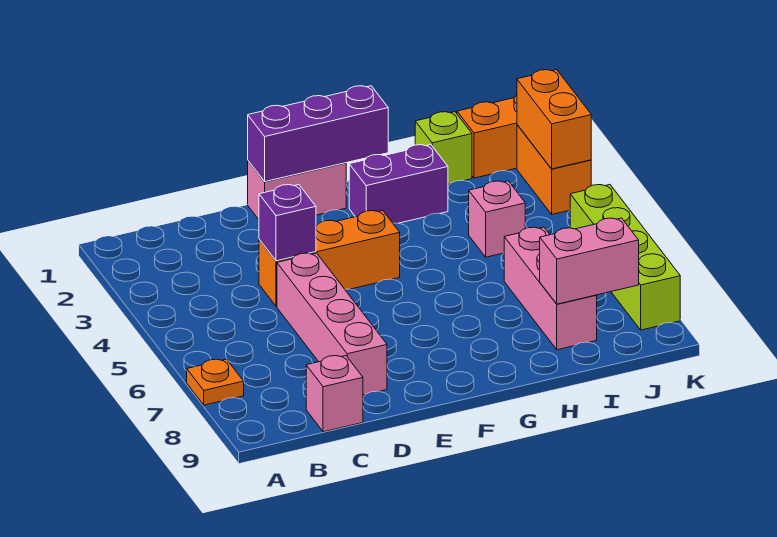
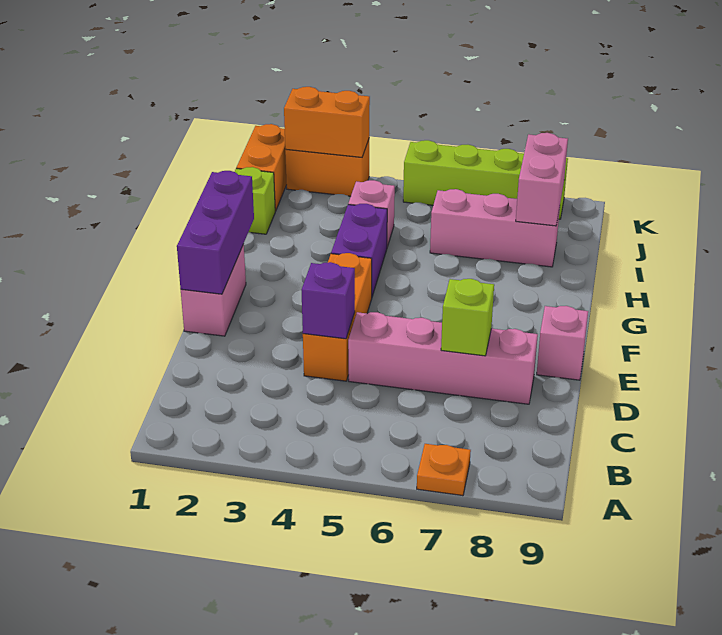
pink brick C9 level 1 -> pink brick E9 level 1
none -> lime brick D7 level 2
purple brick G2:H2 level 1 -> purple brick G4:H4 level 1

